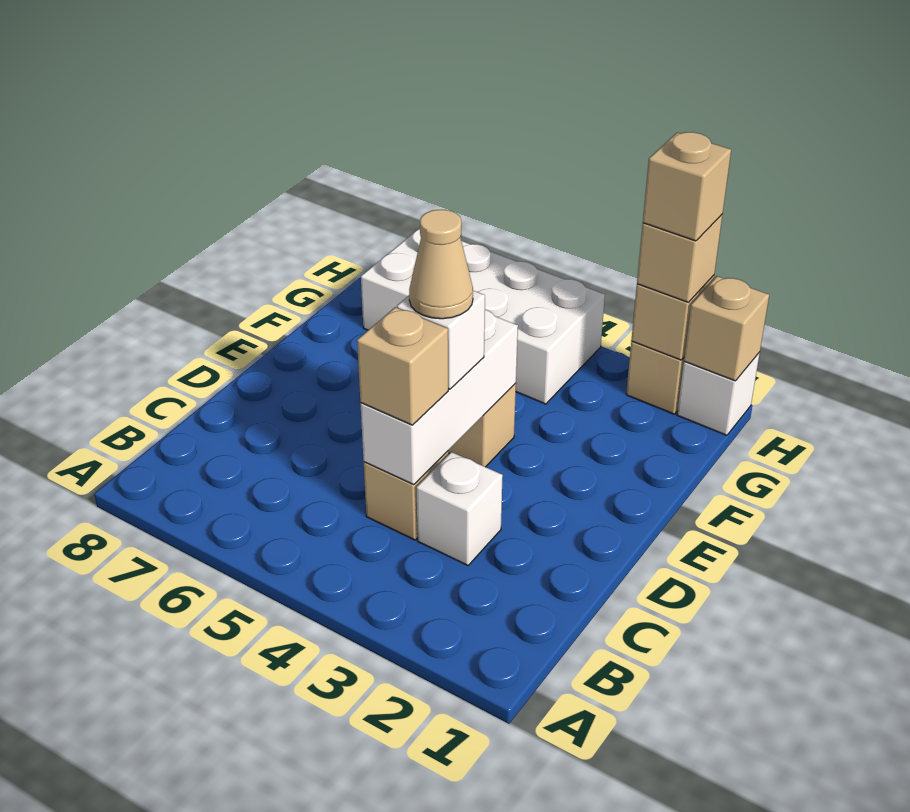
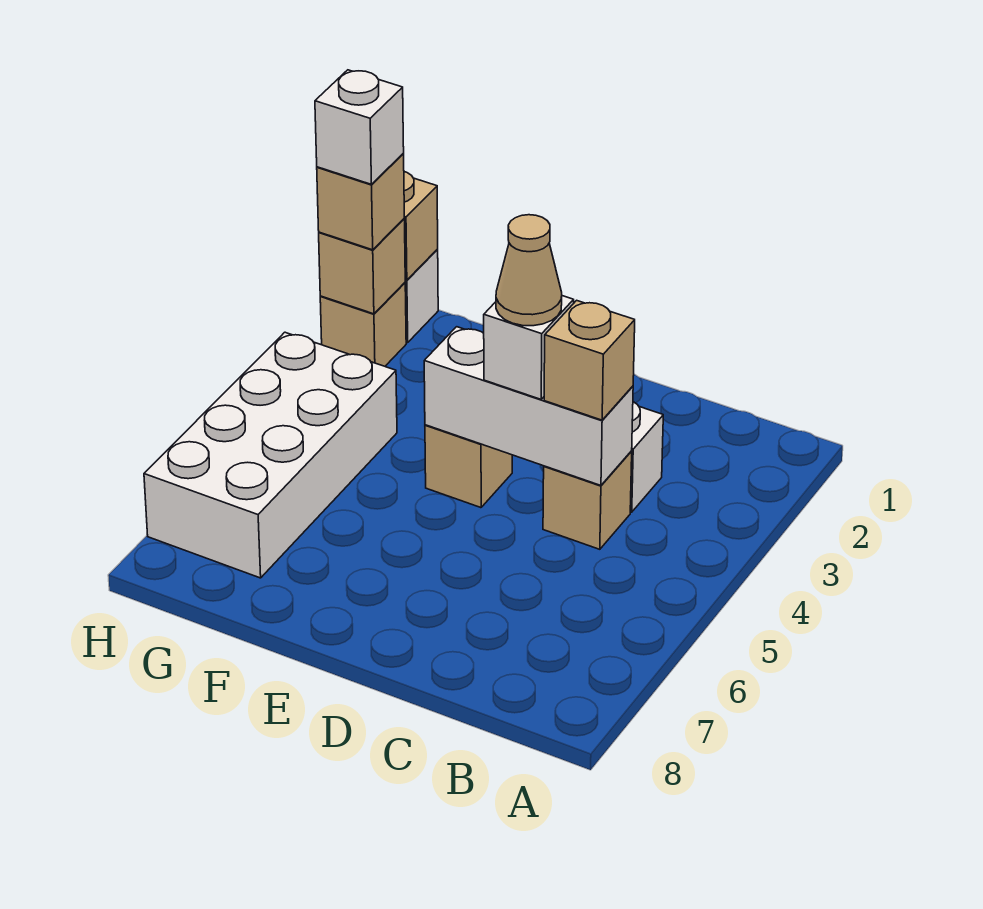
tan brick H2 level 4 -> white brick H2 level 4

